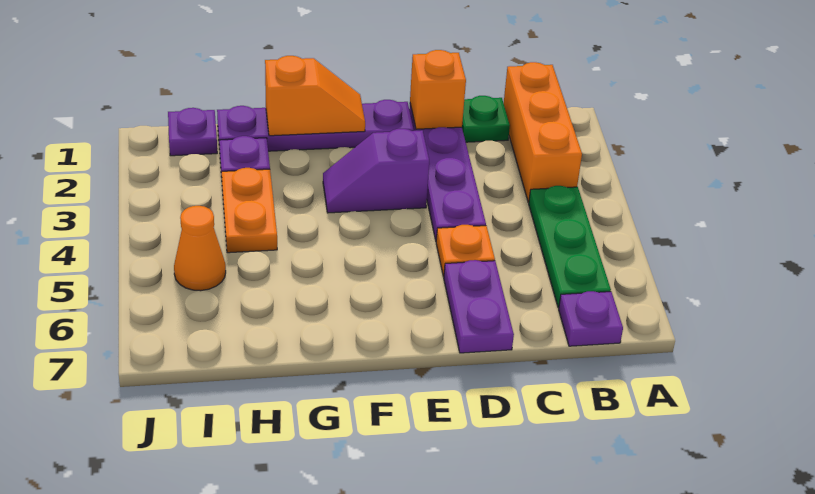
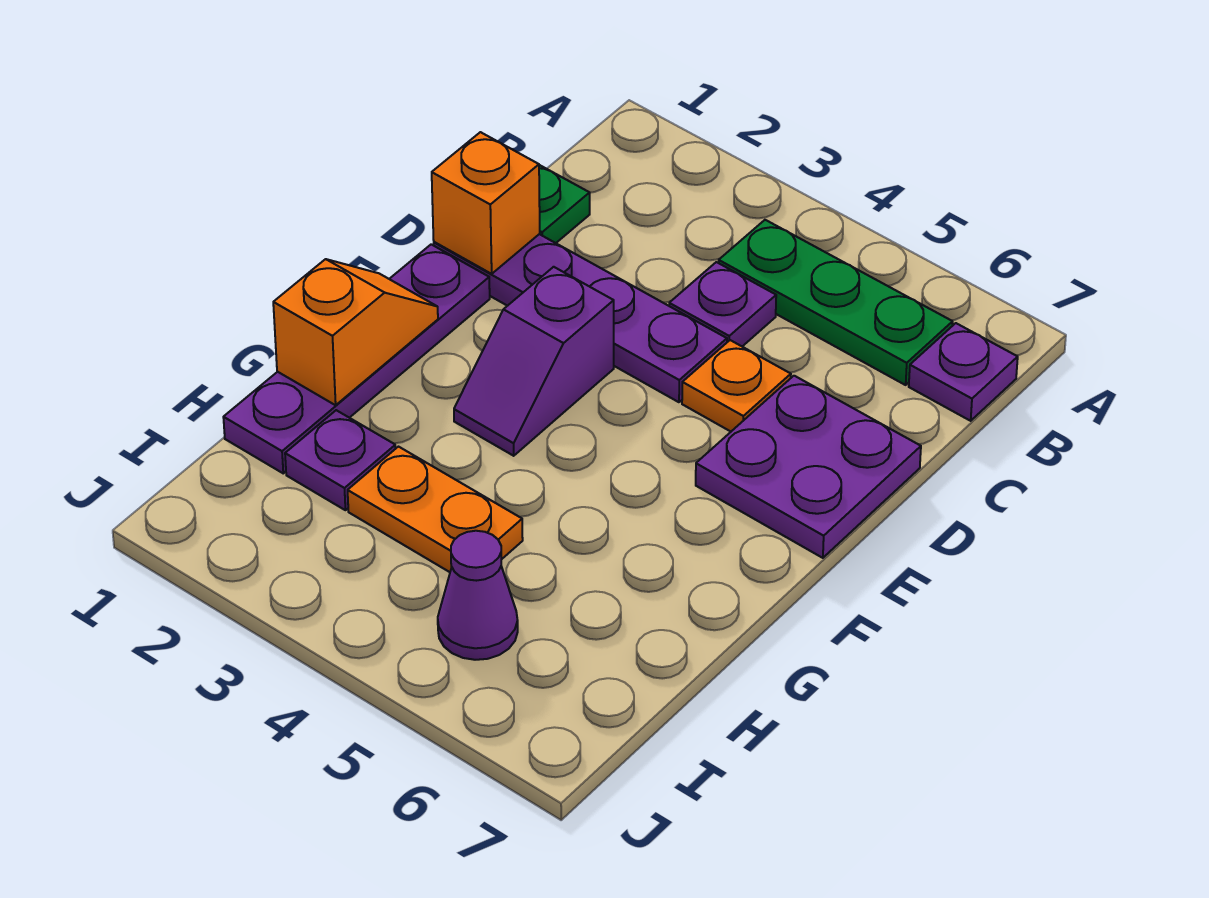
orange brick B1:B3 level 1 -> none
purple plate D6:D7 level 1 -> purple plate D6:E7 level 1
purple plate I1 level 1 -> purple plate C4 level 1
orange cone I5 level 1 -> purple cone I5 level 1

